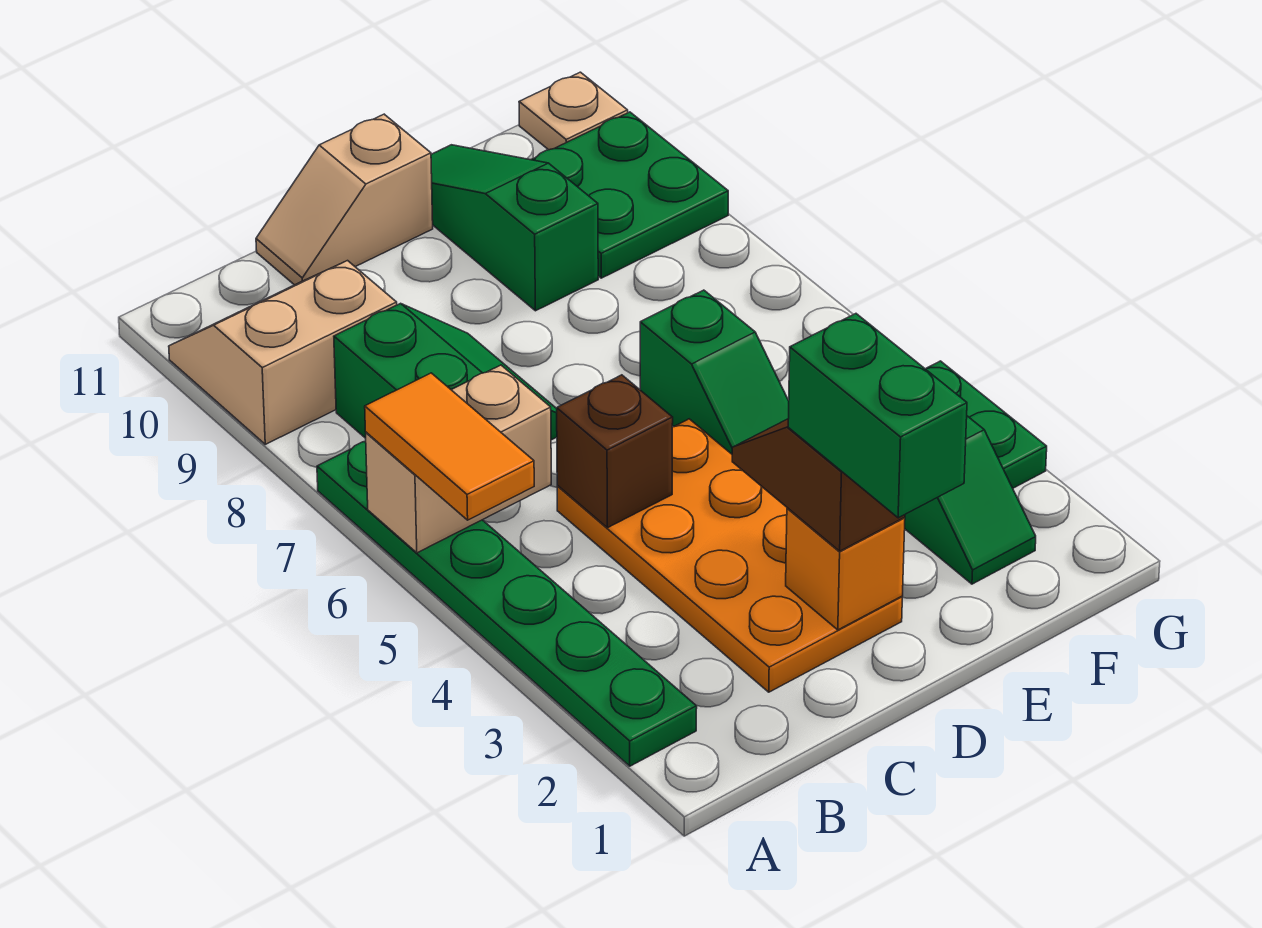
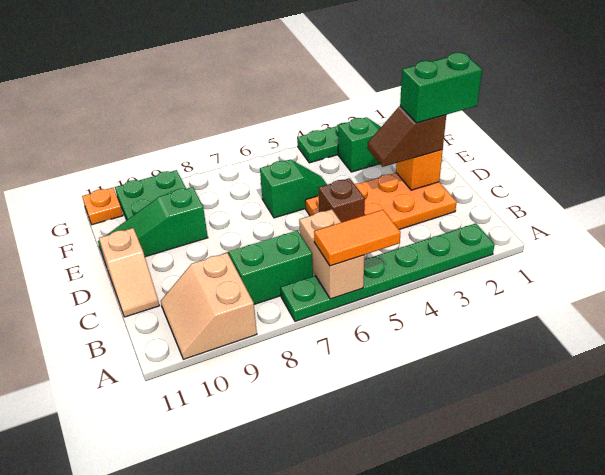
tan plate G11 level 1 -> orange plate G11 level 1

